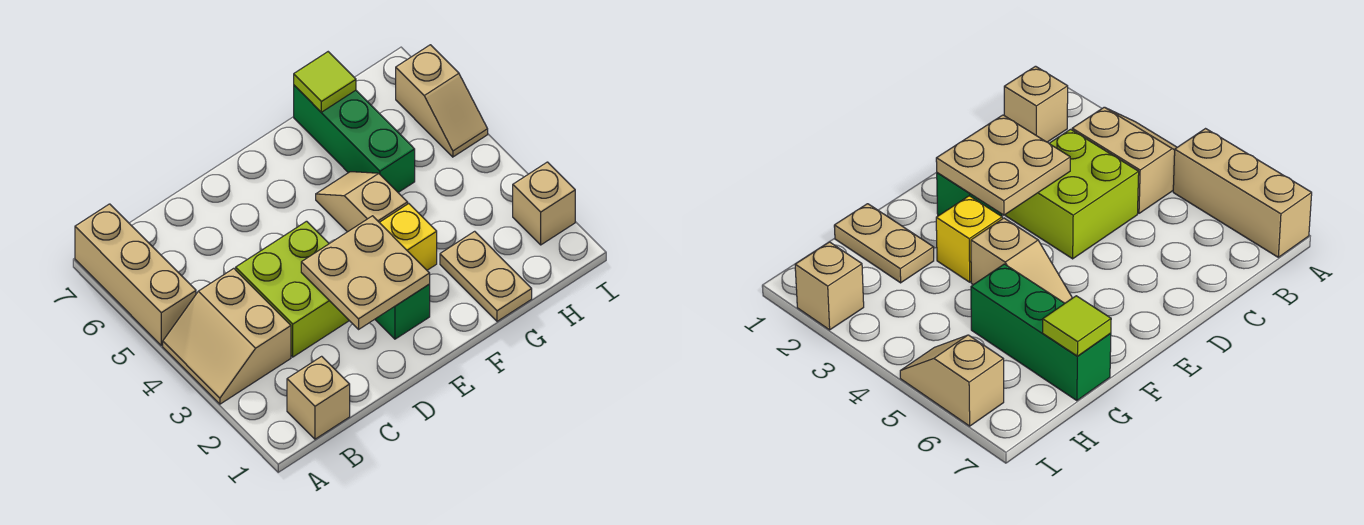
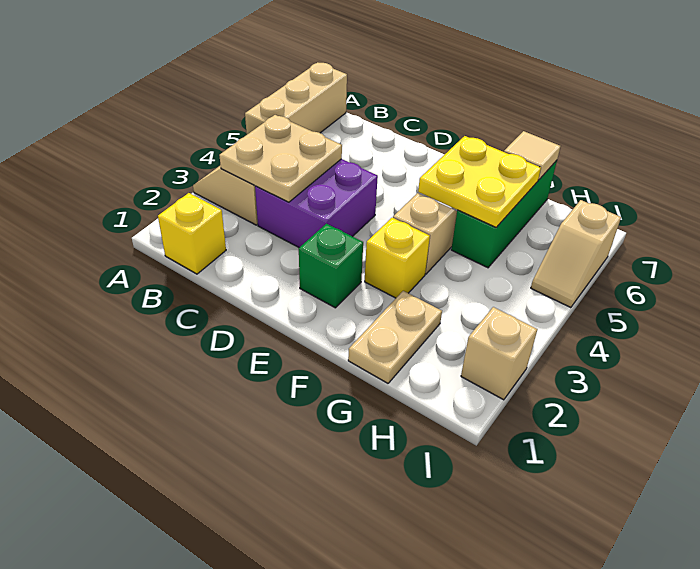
tan brick B1 level 1 -> yellow brick B1 level 1
lime brick C3:D4 level 1 -> purple brick C3:D4 level 1
tan plate D2:E3 level 2 -> tan plate B3:C4 level 2
none -> yellow plate F5:G6 level 2
lime tile G7 level 2 -> tan tile G7 level 2

